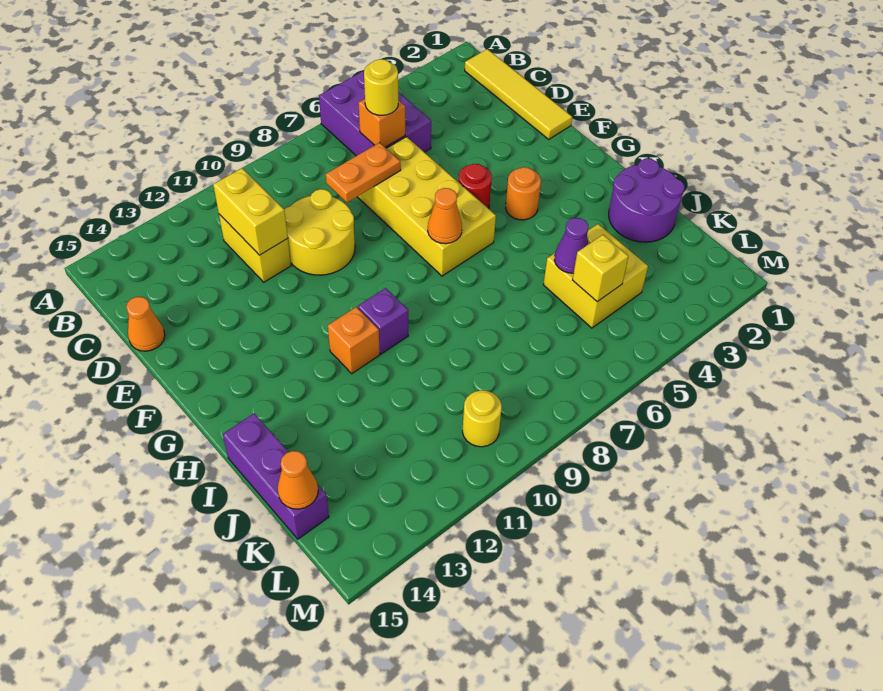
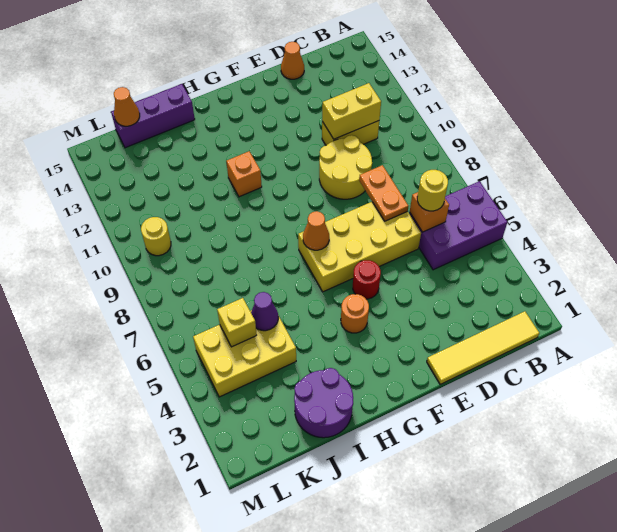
purple brick H10 level 1 -> none
yellow brick J4:K5 level 1 -> yellow brick J4:L5 level 1

